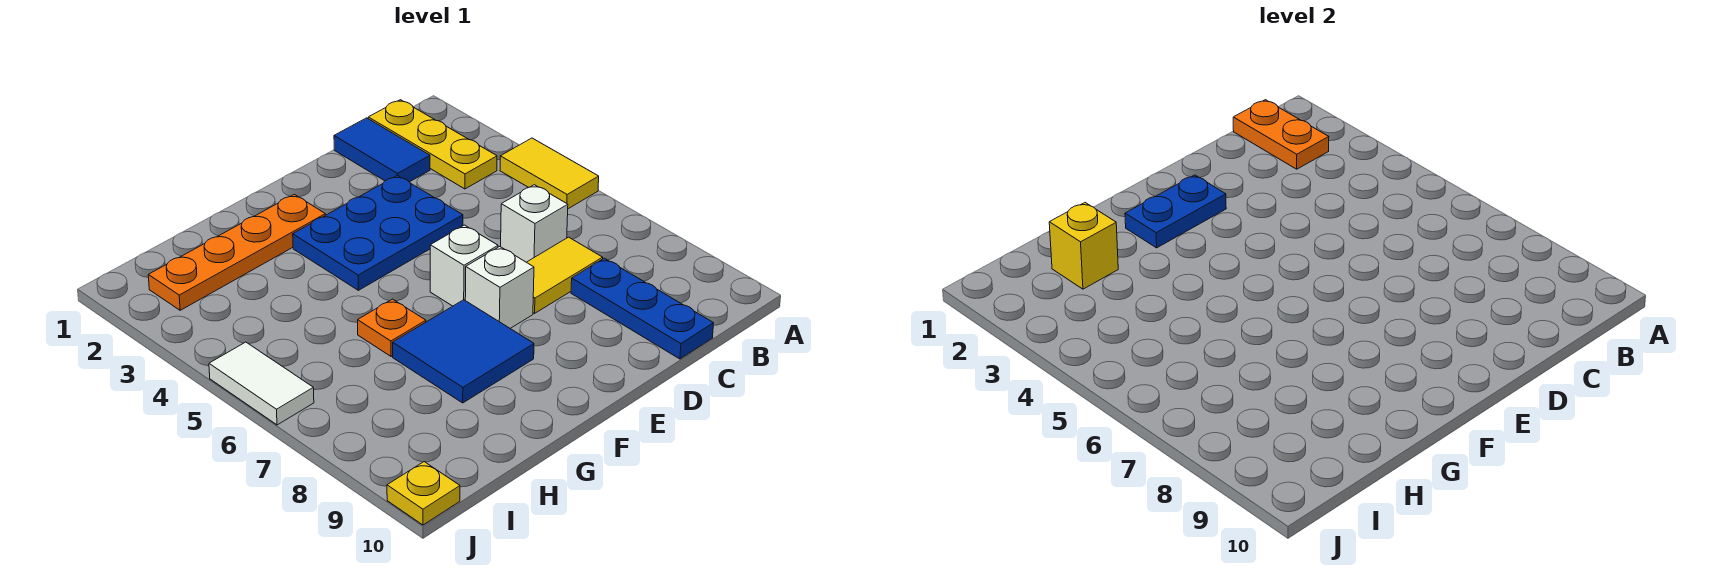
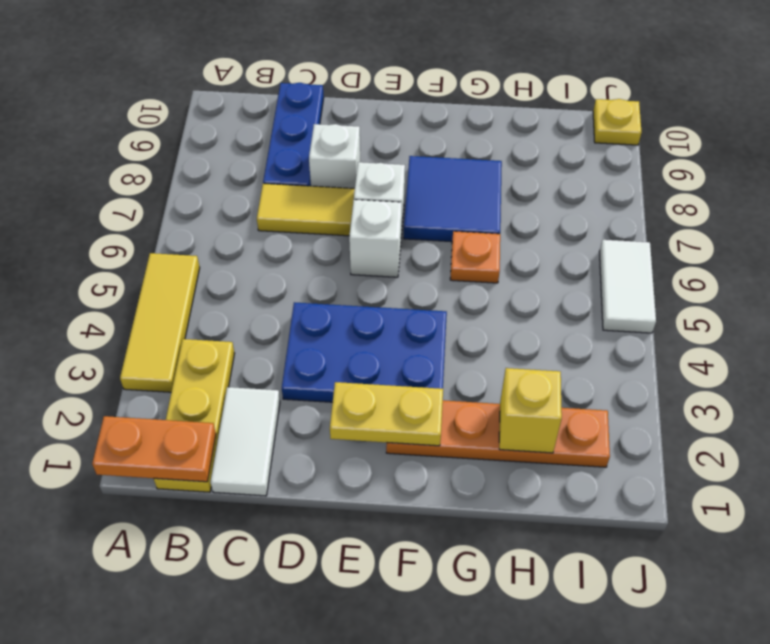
yellow tile A4:A5 level 1 -> yellow tile A3:A5 level 1
orange plate B1:B2 level 2 -> orange plate A1:B1 level 2
blue tile C1:C2 level 1 -> white tile C1:C2 level 1
white brick C6 level 1 -> white brick D8 level 1
blue plate E2:F2 level 2 -> yellow plate E2:F2 level 2

